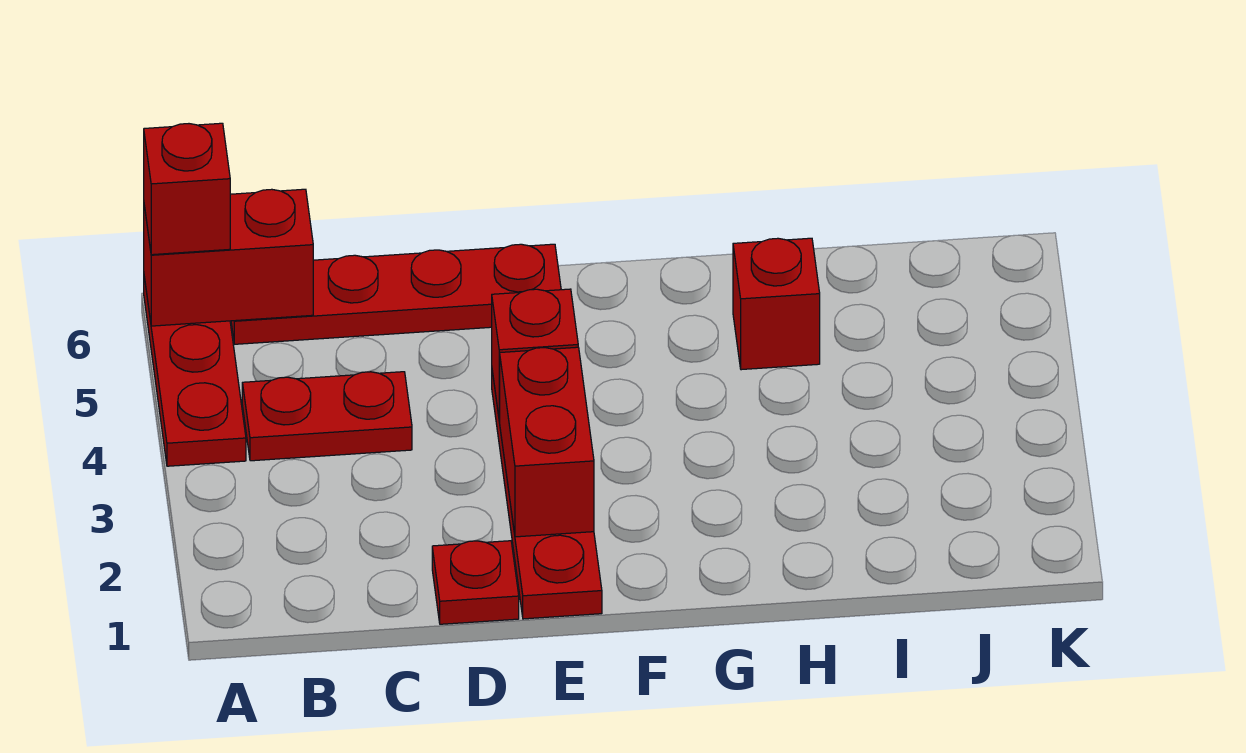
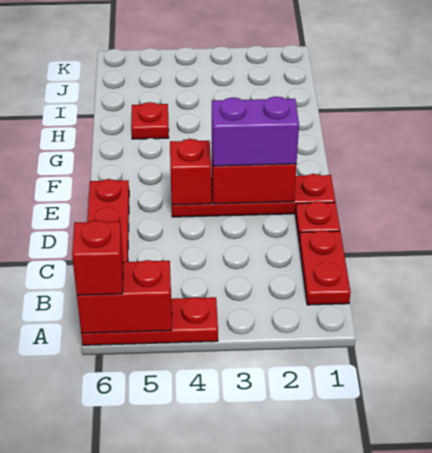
red brick A6:B6 level 2 -> red brick A5:A6 level 2
red plate B4:C4 level 1 -> red plate B1:C1 level 1
none -> purple brick E2:E3 level 3
red brick H5 level 1 -> red plate H5 level 1

